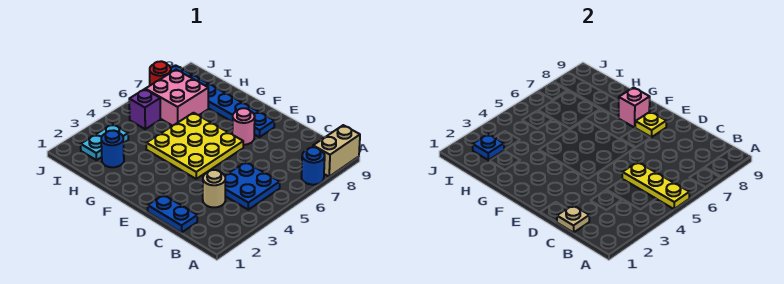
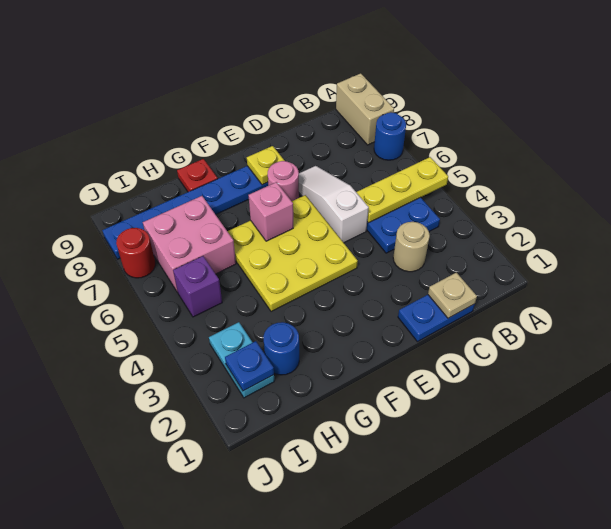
none -> white slope D5:D7 level 1 top 5
pink brick F8 level 2 -> pink brick F6 level 2
none -> red plate G9 level 1

